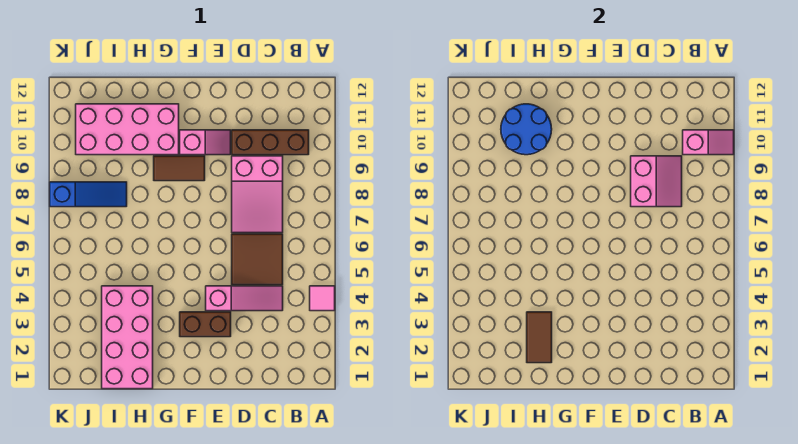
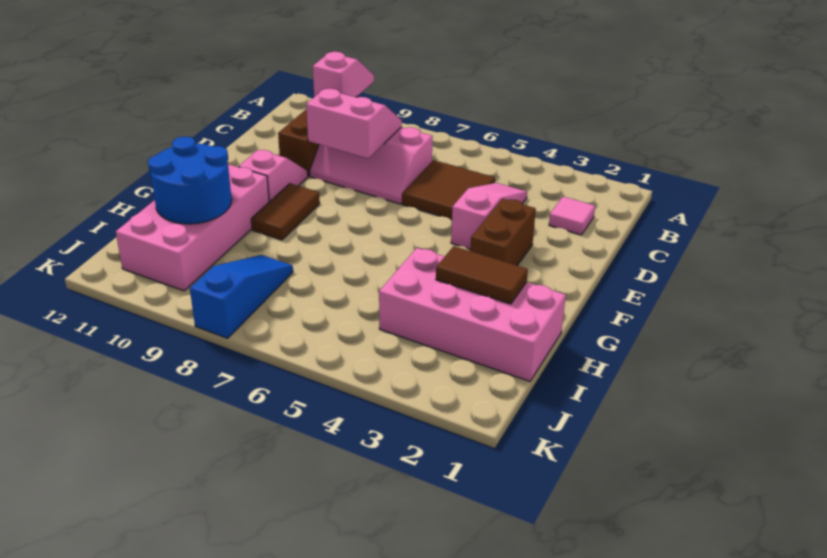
pink tile A4 level 1 -> pink tile C2 level 1
pink slope C7:D9 level 1 top 9 -> pink slope C7:D9 level 1 top C

